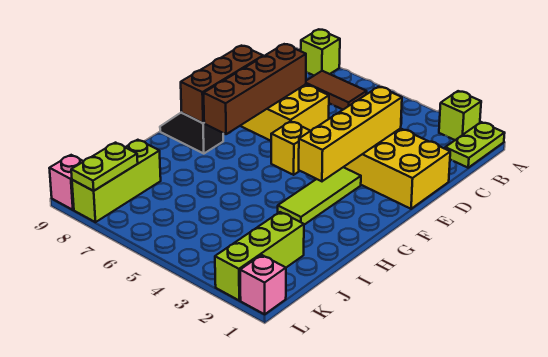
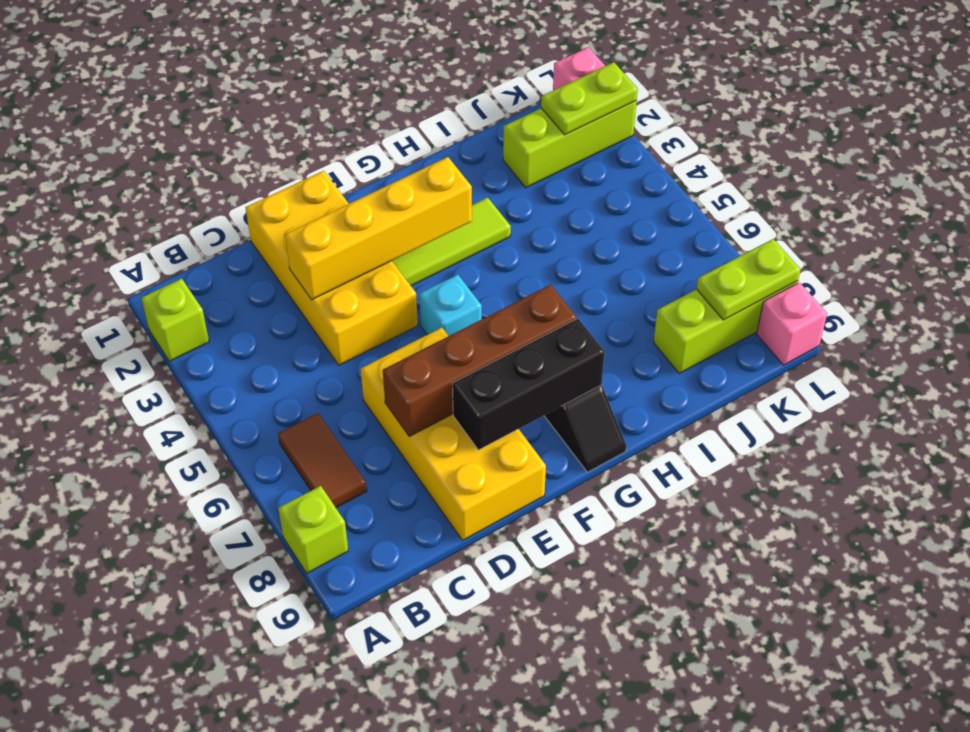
lime plate A1:B1 level 1 -> lime plate K2:L2 level 2
brown brick E8:G8 level 2 -> black brick E8:G8 level 2
yellow brick F5 level 1 -> cyan brick F5 level 1

